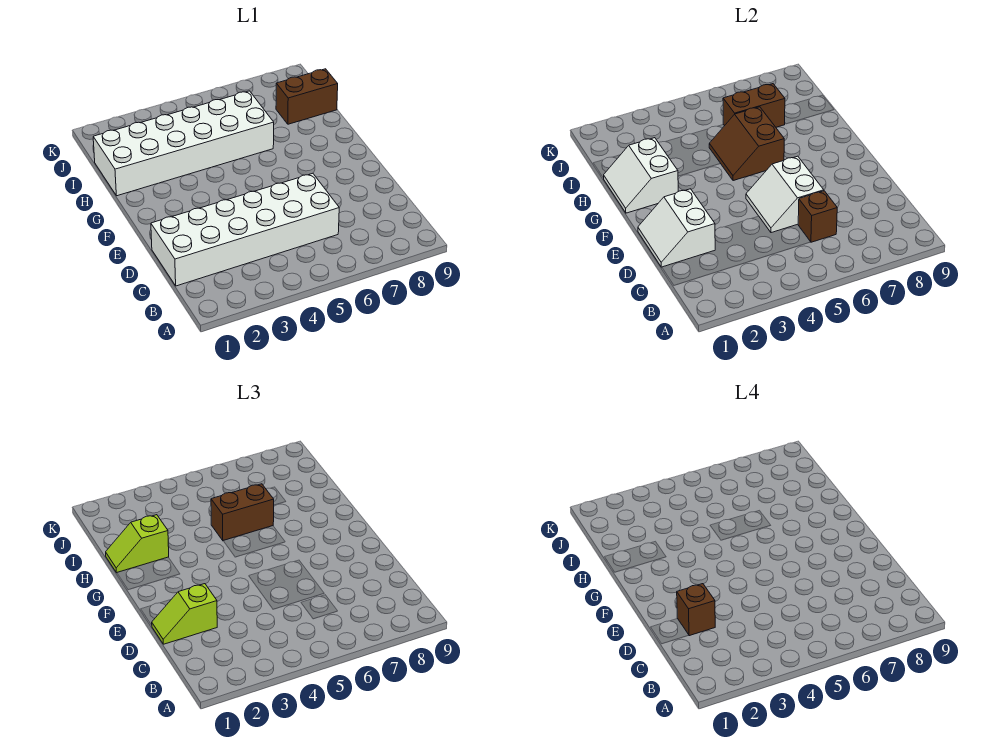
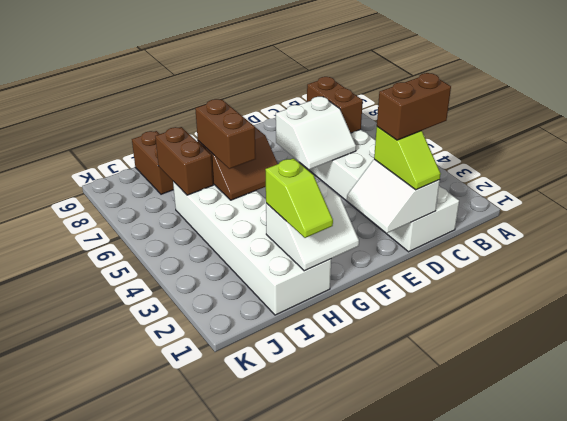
brown brick C6 level 2 -> brown brick C6:C7 level 2
white slope D1:E2 level 2 top 2 -> white slope D1:E2 level 2 top D
brown brick D2 level 4 -> brown brick C2:D2 level 4

